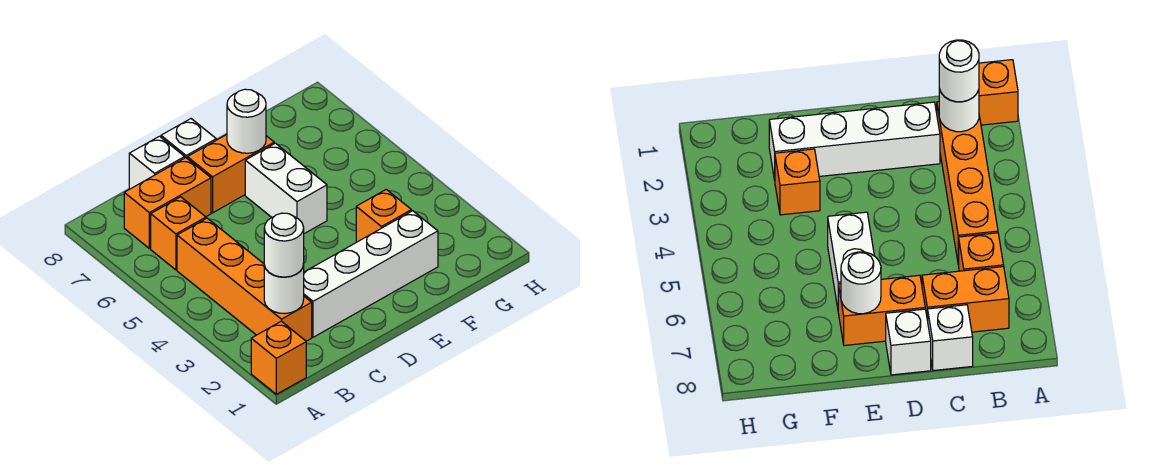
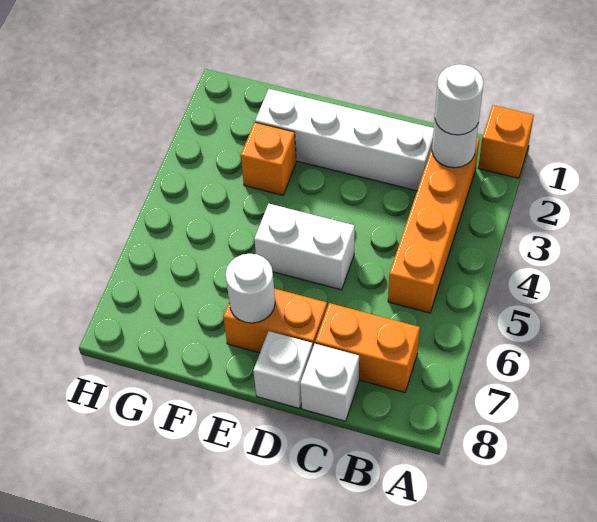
orange brick B6 level 1 -> none
white brick E5:E6 level 1 -> white brick D5:E5 level 1

